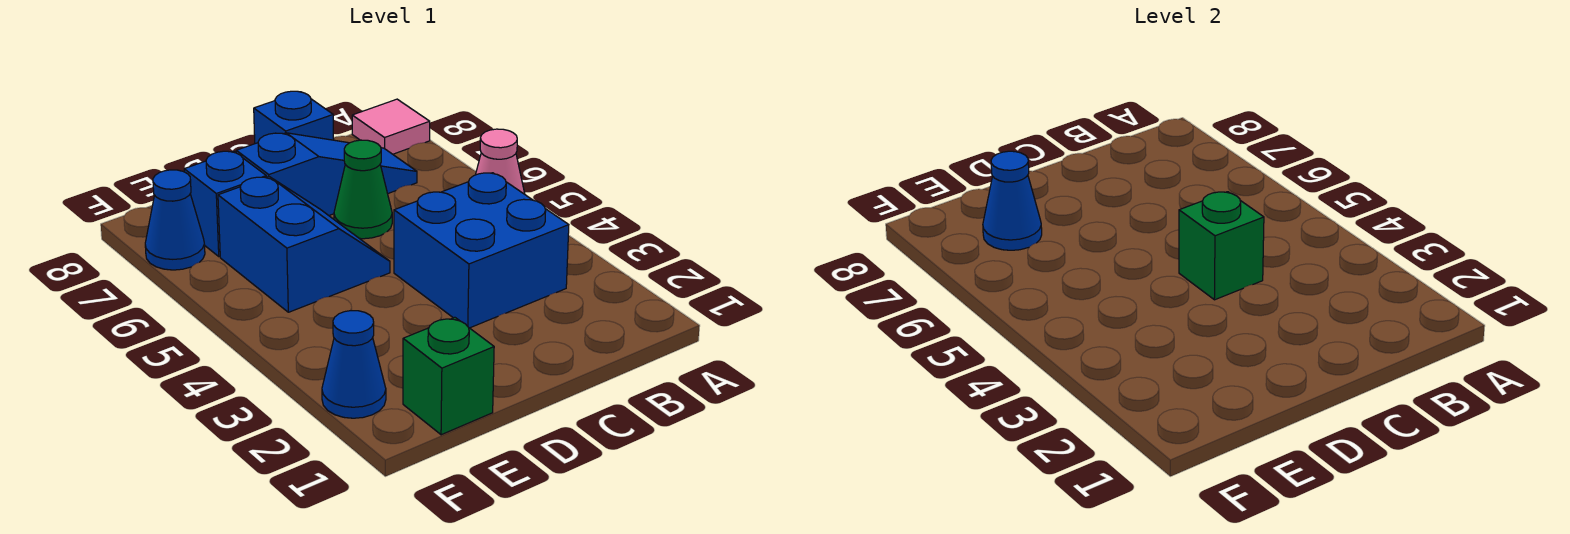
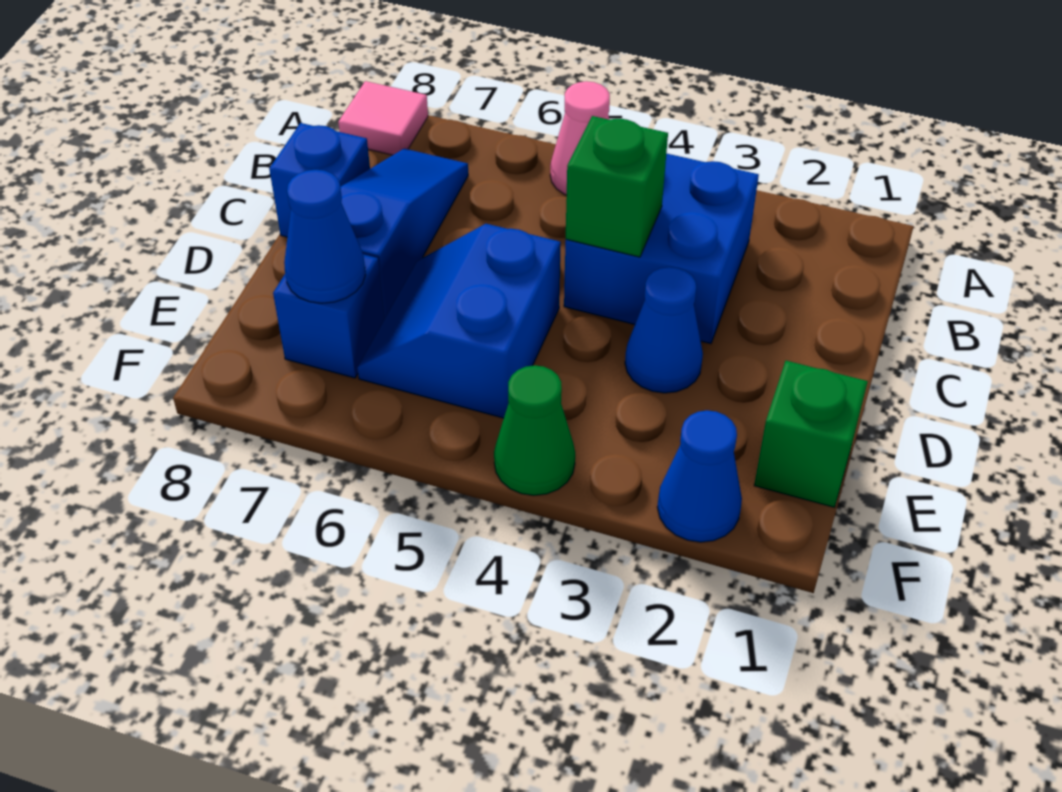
green cone C6 level 1 -> green cone F4 level 1
blue slope D5:E6 level 1 top E -> blue slope D5:E6 level 1 top 5
blue cone F7 level 1 -> blue cone D3 level 1

